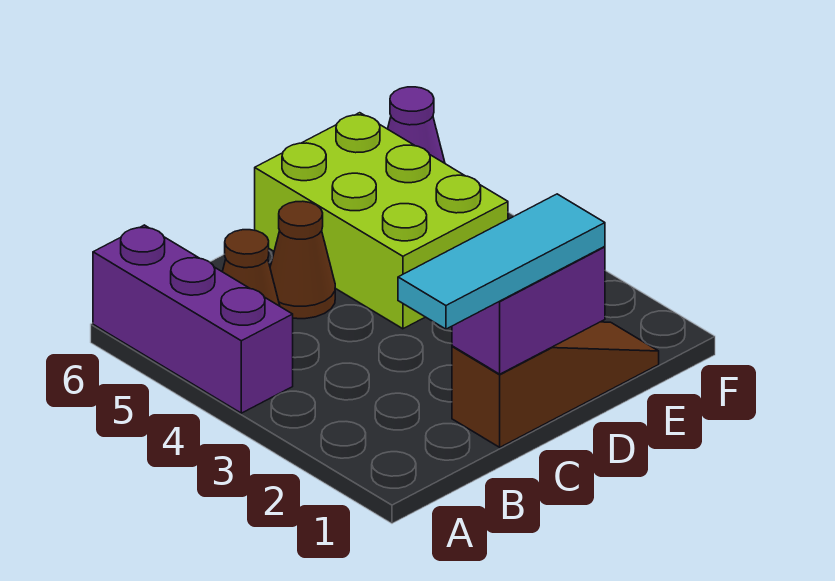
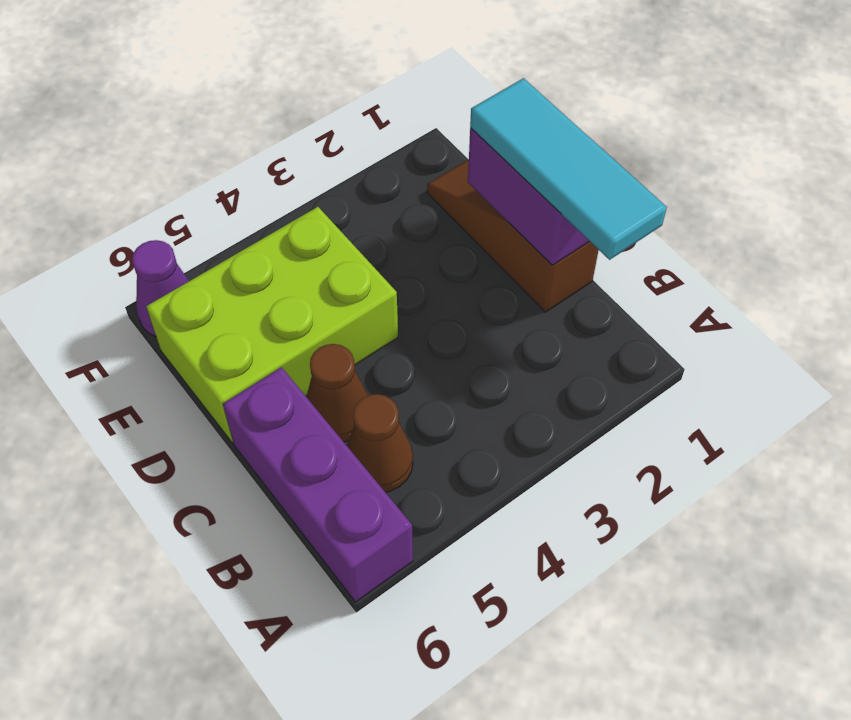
purple brick A4:A6 level 1 -> purple brick A6:C6 level 1

